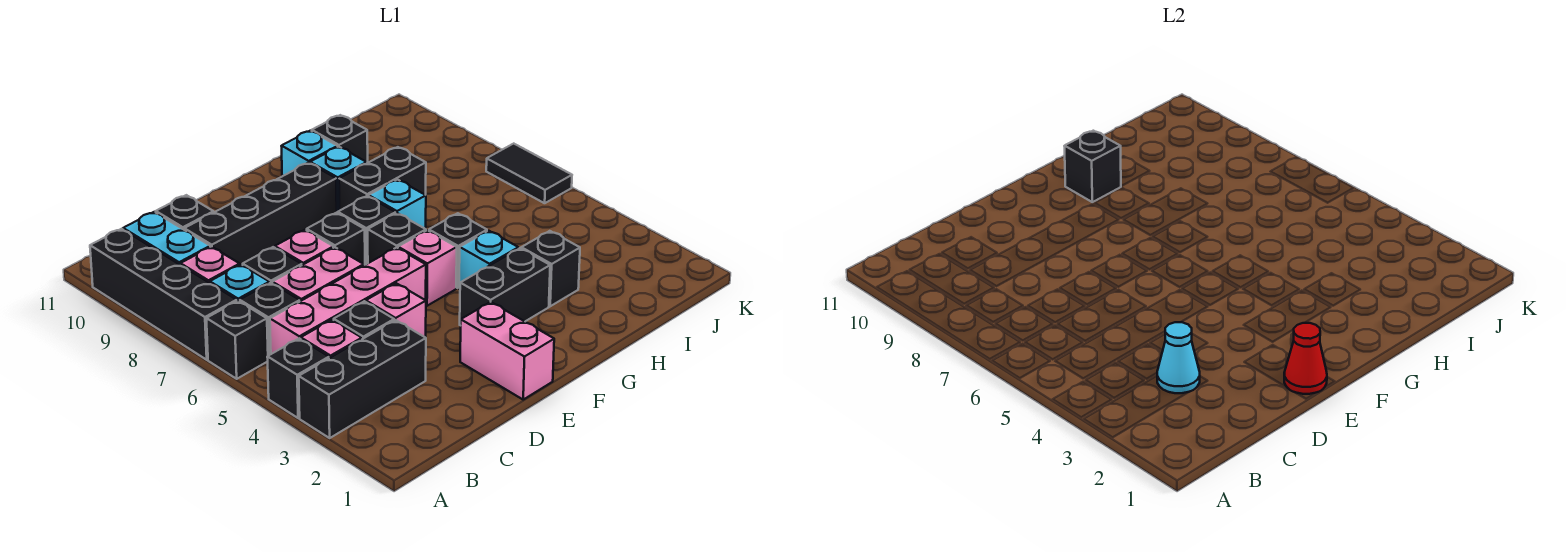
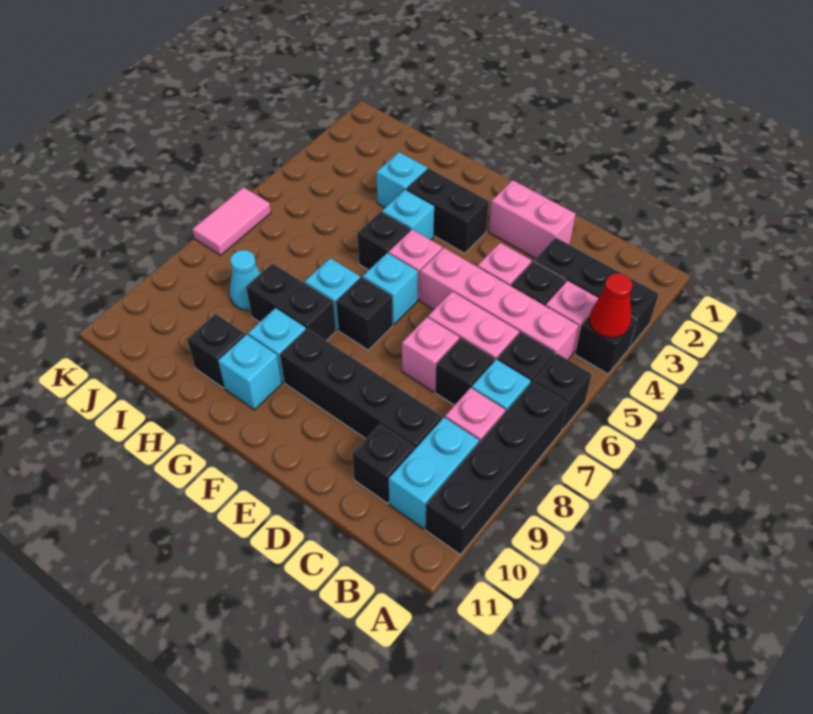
cyan cone C3 level 2 -> cyan cone I8 level 1
pink brick E1:E2 level 1 -> pink brick D2:E2 level 1
red cone E1 level 2 -> red cone A4 level 2
black brick E7 level 1 -> none
black brick F6 level 1 -> cyan brick F6 level 1
black brick G10 level 2 -> none
black brick H3 level 1 -> cyan brick H3 level 1
black tile K6:K7 level 1 -> pink tile K6:K7 level 1

